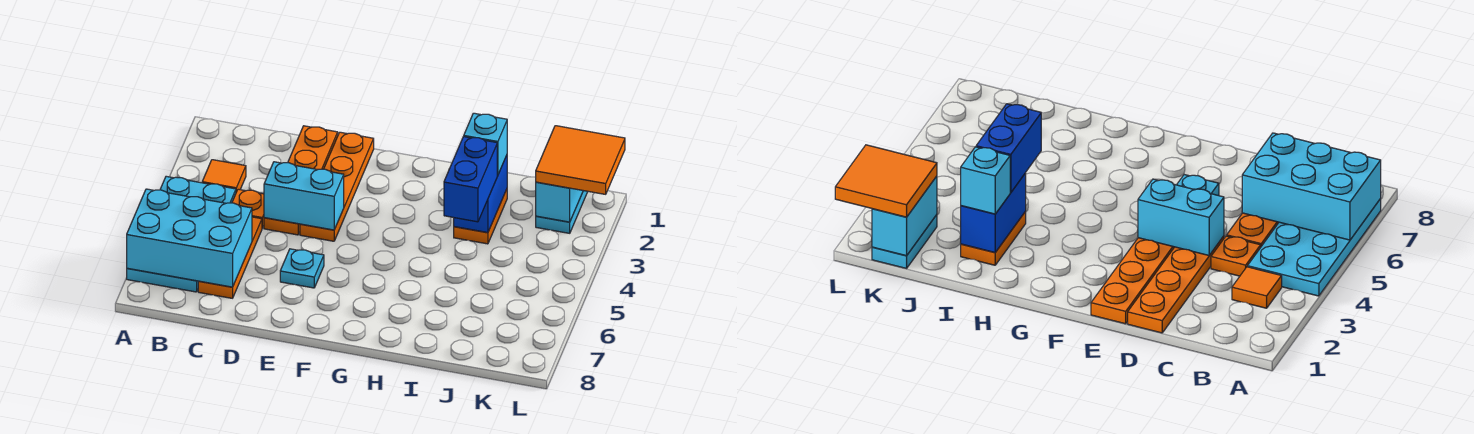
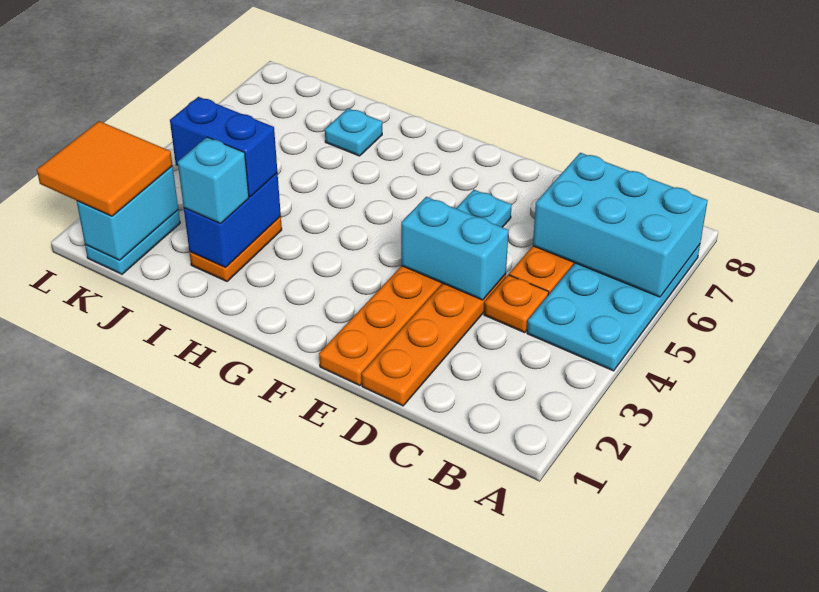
orange tile B3 level 1 -> none
blue brick I3:I4 level 3 -> blue brick I3:J3 level 3
none -> cyan plate I7 level 1

